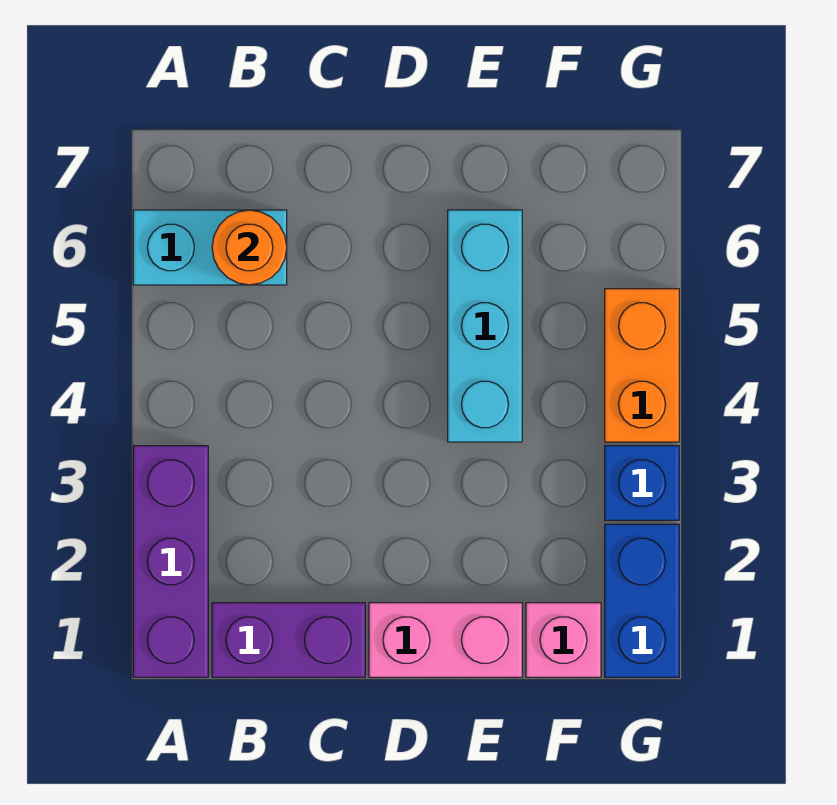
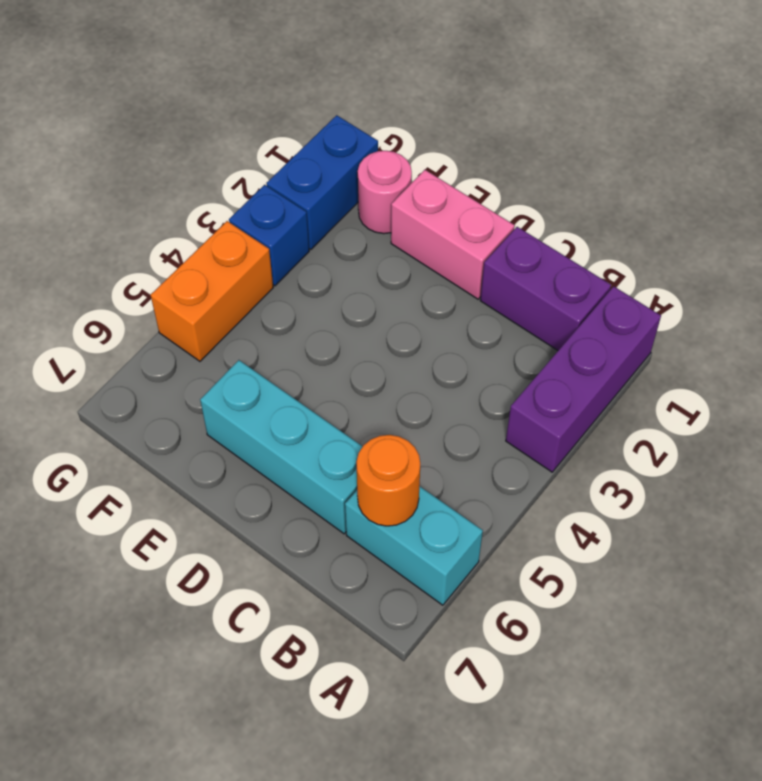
cyan brick E4:E6 level 1 -> cyan brick C6:E6 level 1
pink brick F1 level 1 -> pink round brick F1 level 1

